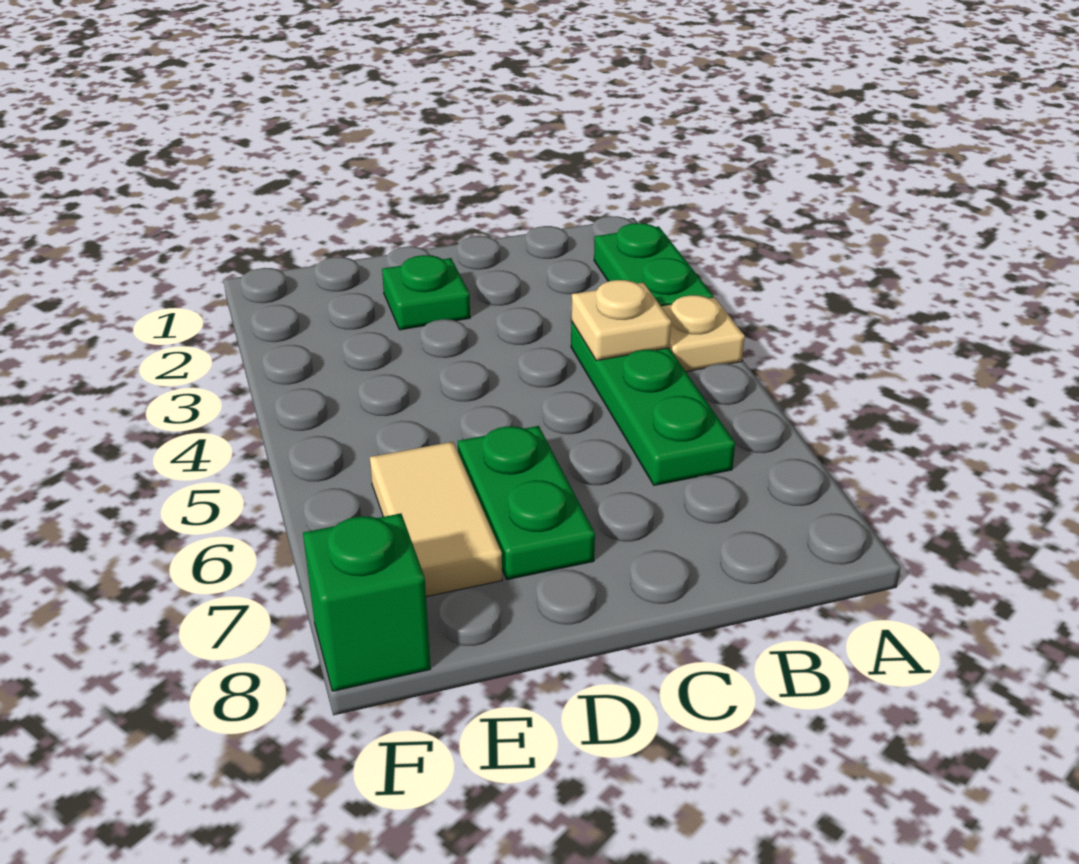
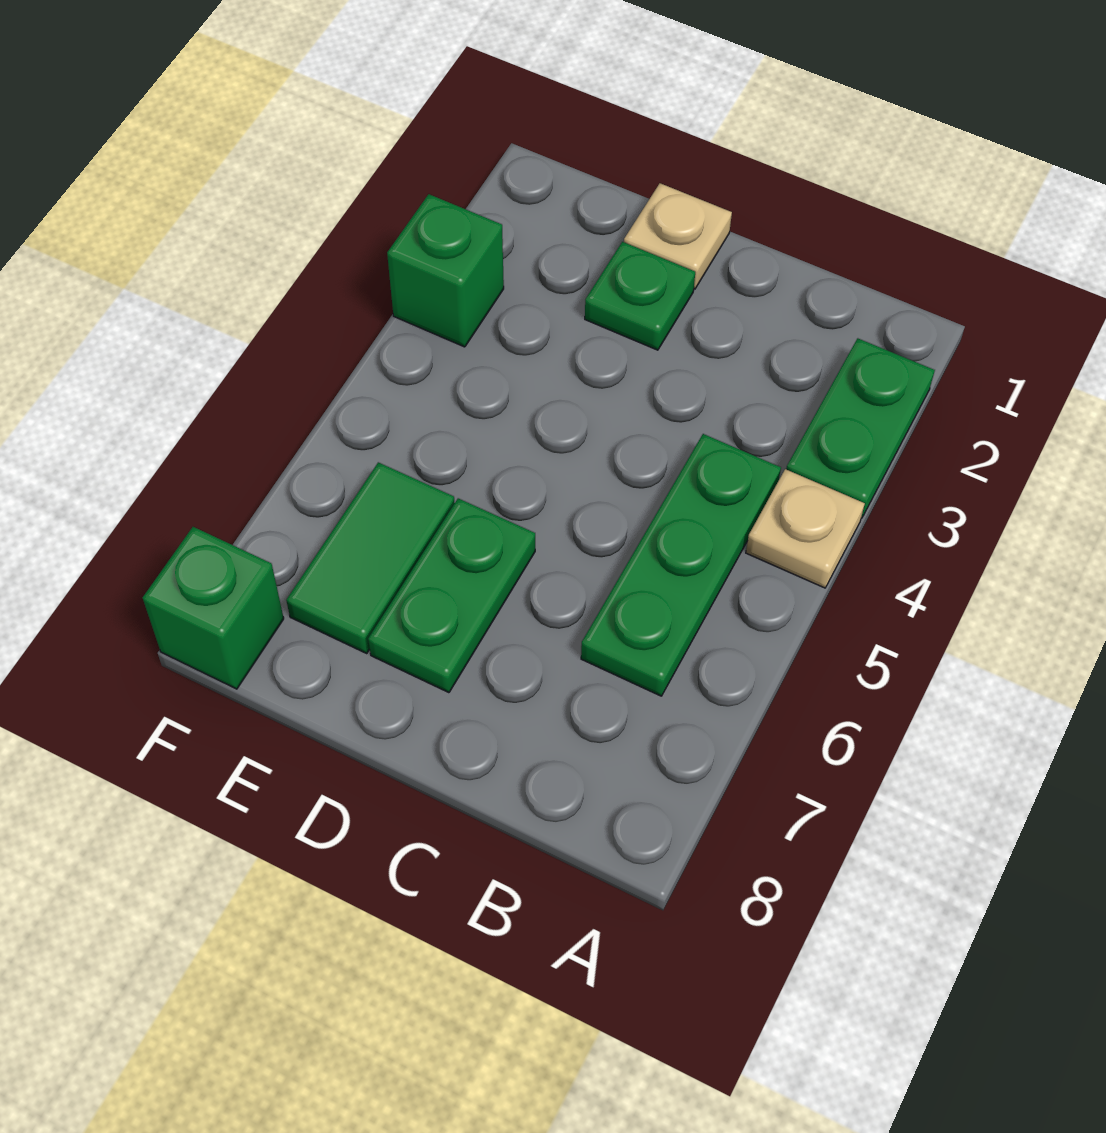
tan plate B4 level 2 -> tan plate D1 level 1
tan tile E6:E7 level 1 -> green tile E6:E7 level 1
none -> green brick F3 level 1

